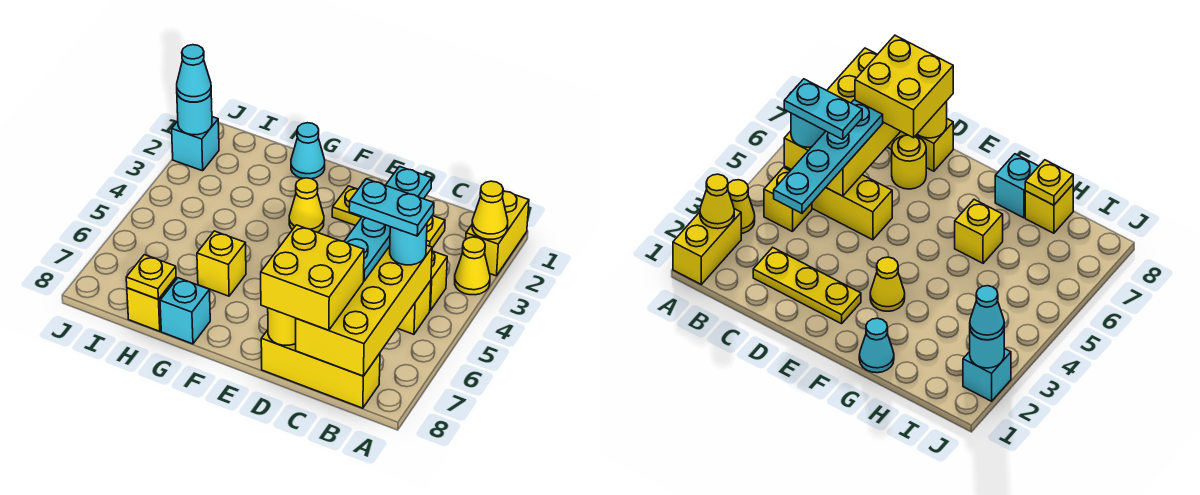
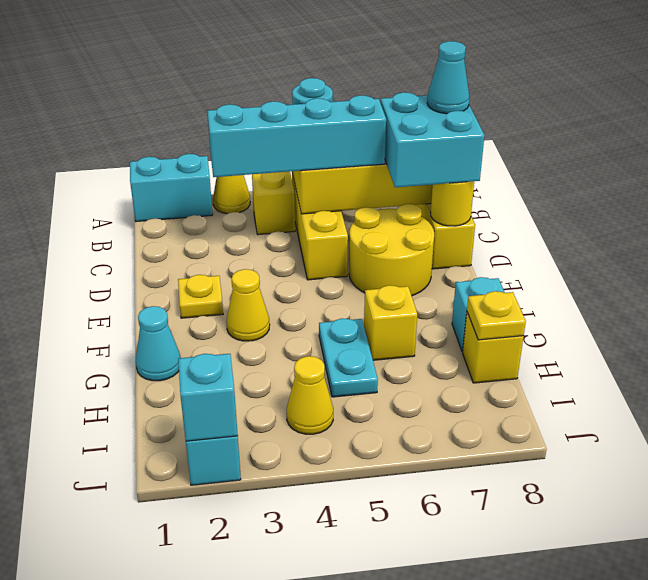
yellow brick A1:A2 level 1 -> cyan brick A1:A2 level 1
yellow cone A2 level 2 -> yellow cone I4 level 1
cyan plate B5:C5 level 4 -> cyan plate G5:H5 level 1
yellow plate C2:E2 level 1 -> yellow plate E2 level 1
cyan plate C3:C6 level 3 -> cyan brick C3:C6 level 3
yellow brick C7:D8 level 3 -> cyan brick C7:D8 level 3
yellow round brick D7 level 1 -> yellow round brick D6:E7 level 1
cyan round brick J2 level 2 -> cyan brick J2 level 2
cyan cone J2 level 3 -> cyan cone C8 level 4

